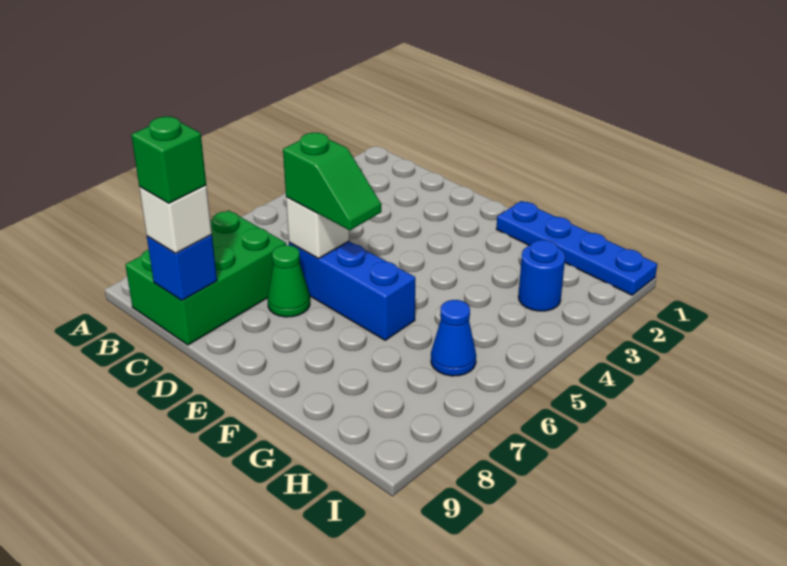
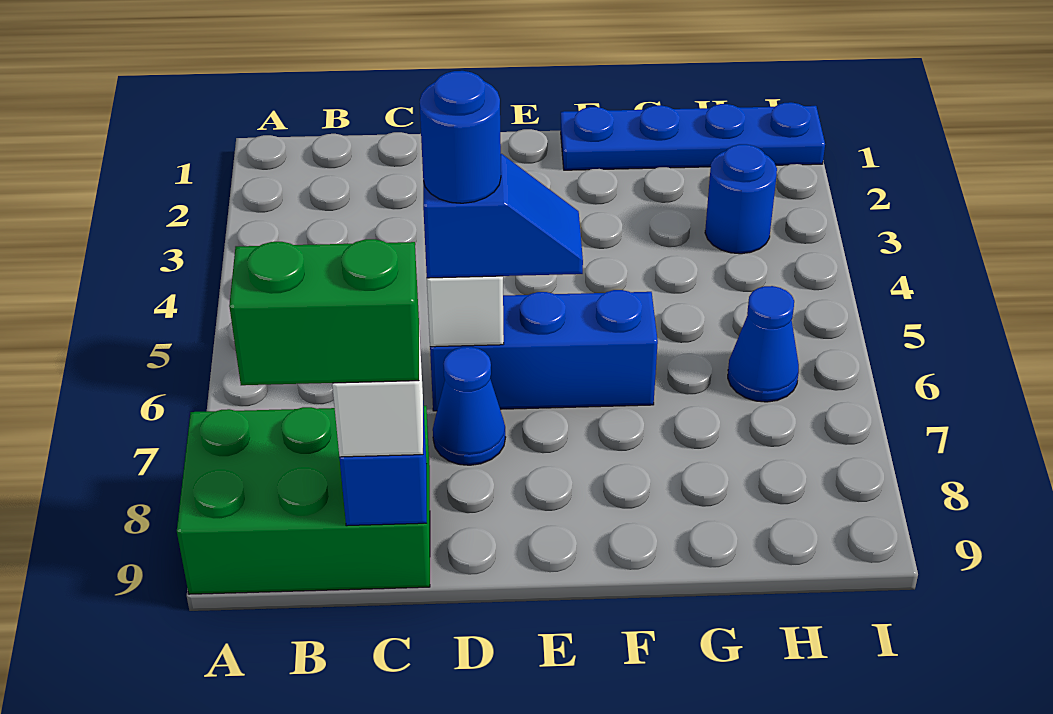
green brick B7:C9 level 1 -> green brick A8:C9 level 1
green brick C9 level 4 -> green brick B9:C9 level 4
green slope D6:E6 level 3 top D -> blue slope D6:E6 level 3 top D
none -> blue round brick D6 level 4
green cone D7 level 1 -> blue cone D7 level 1

